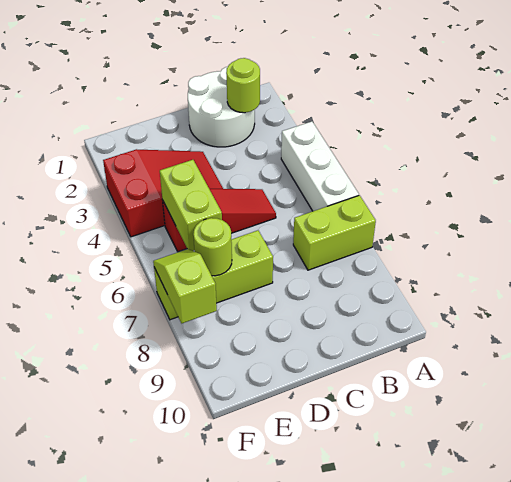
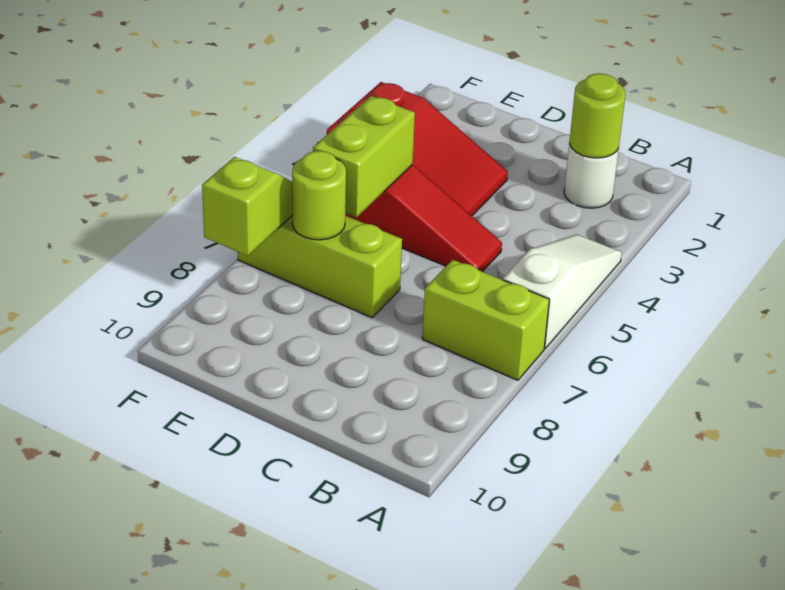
white brick A4:A6 level 1 -> white slope A4:A6 level 1 top 6
white round brick B1:C2 level 1 -> white round brick B2 level 1

